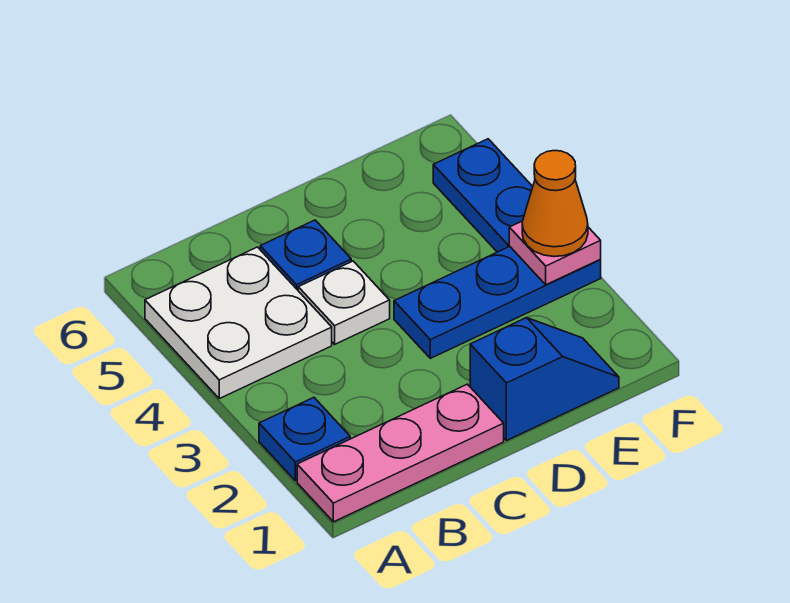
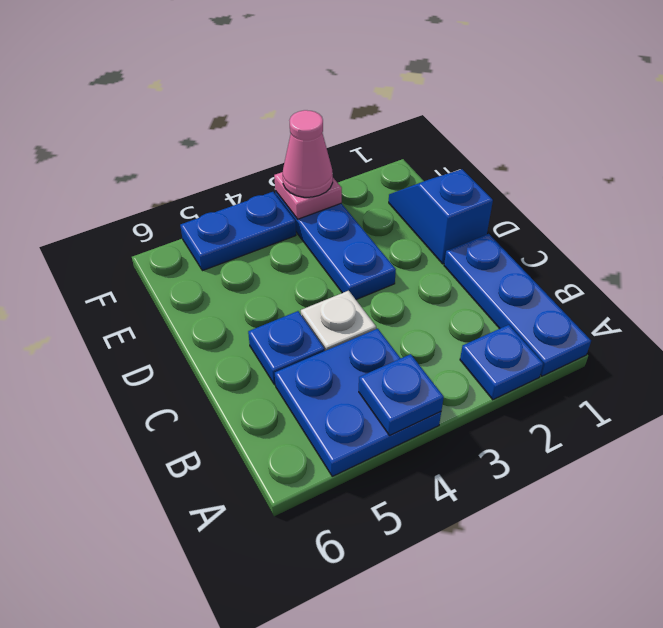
pink plate A1:C1 level 1 -> blue plate A1:C1 level 1
white plate A4:B5 level 1 -> blue plate A4:B5 level 1
none -> blue plate A4 level 2
orange cone F3 level 3 -> pink cone F3 level 3

